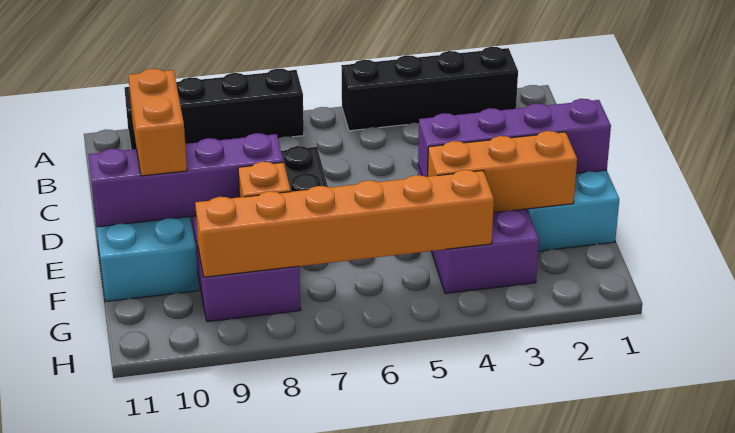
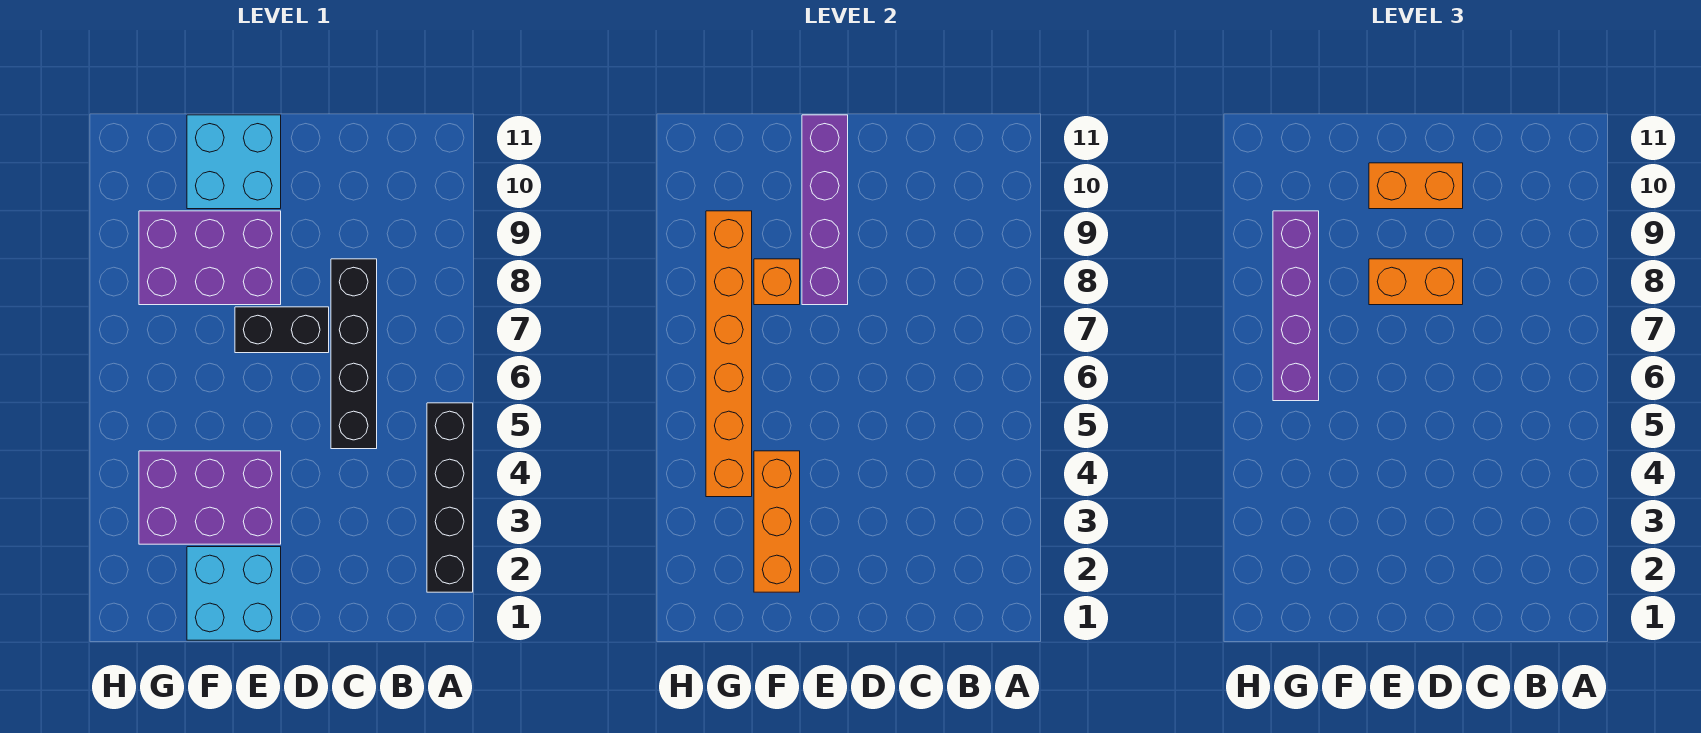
black brick A7:A10 level 1 -> black brick C5:C8 level 1
none -> orange brick D8:E8 level 3
purple brick E1:E4 level 2 -> purple brick G6:G9 level 3

